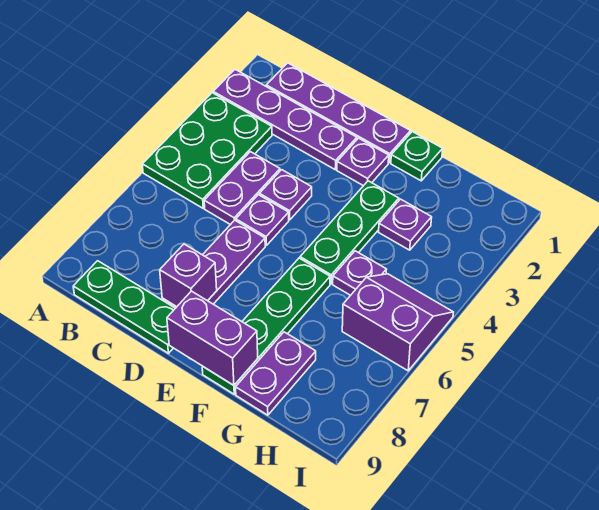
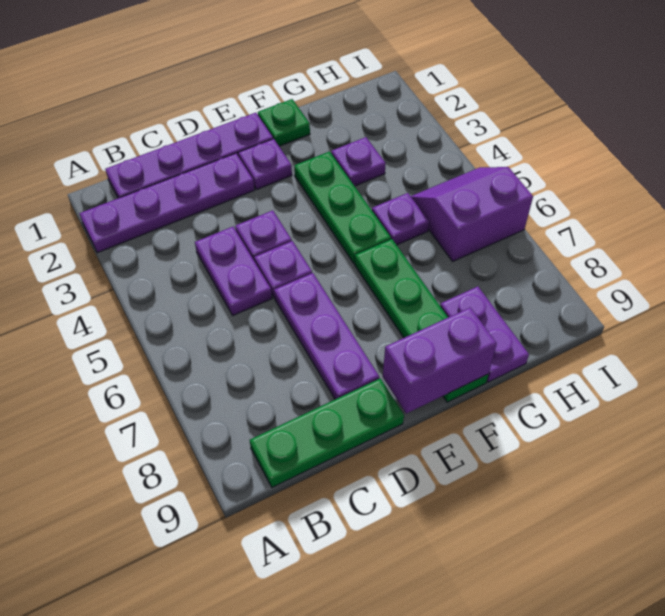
green plate A3:B5 level 1 -> none
purple brick D8 level 2 -> none

